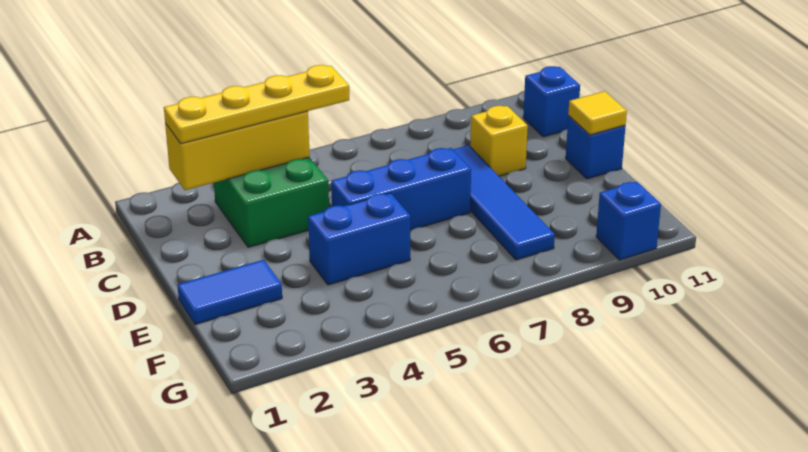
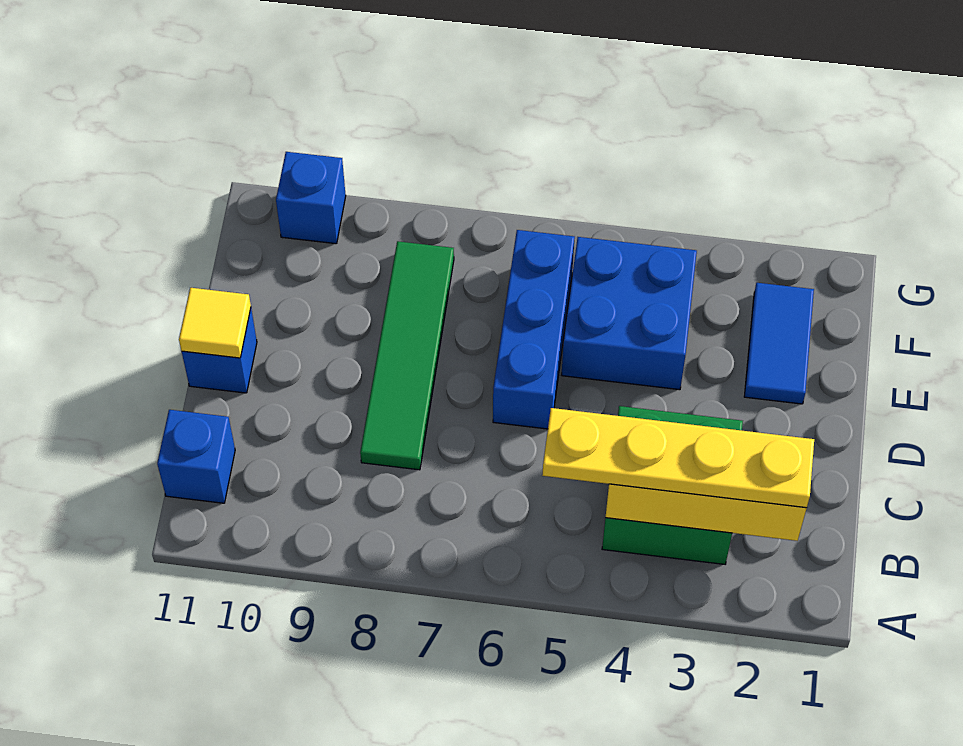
blue tile C8:F8 level 1 -> green tile C8:F8 level 1
yellow brick C9 level 1 -> none
blue brick D5:D7 level 1 -> blue brick D6:F6 level 1
blue tile E1:E2 level 1 -> blue tile E2:F2 level 1
blue brick E4:E5 level 1 -> blue brick E4:F5 level 1

